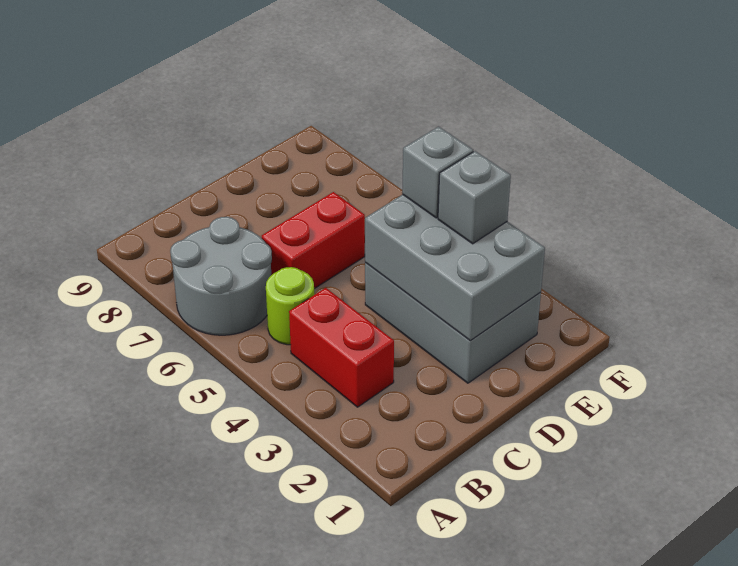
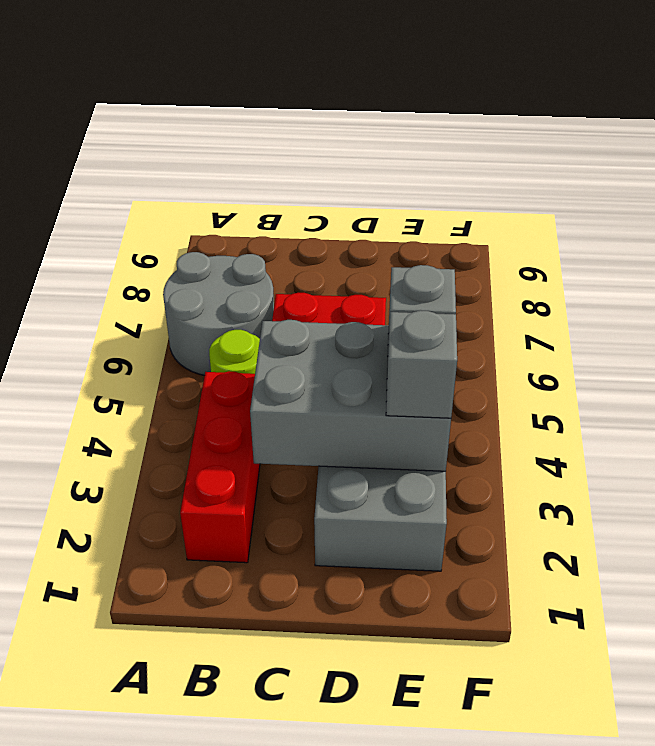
red brick B3:B4 level 1 -> red brick B2:B4 level 1
grey brick D2:E4 level 2 -> grey brick C3:E4 level 2

